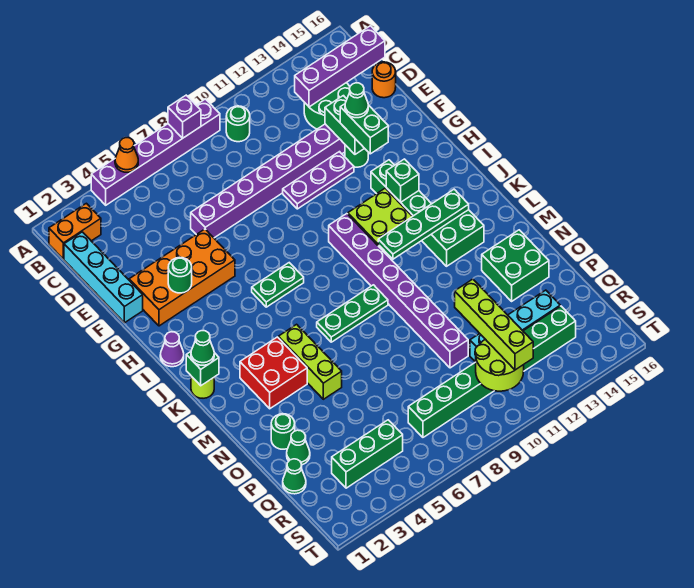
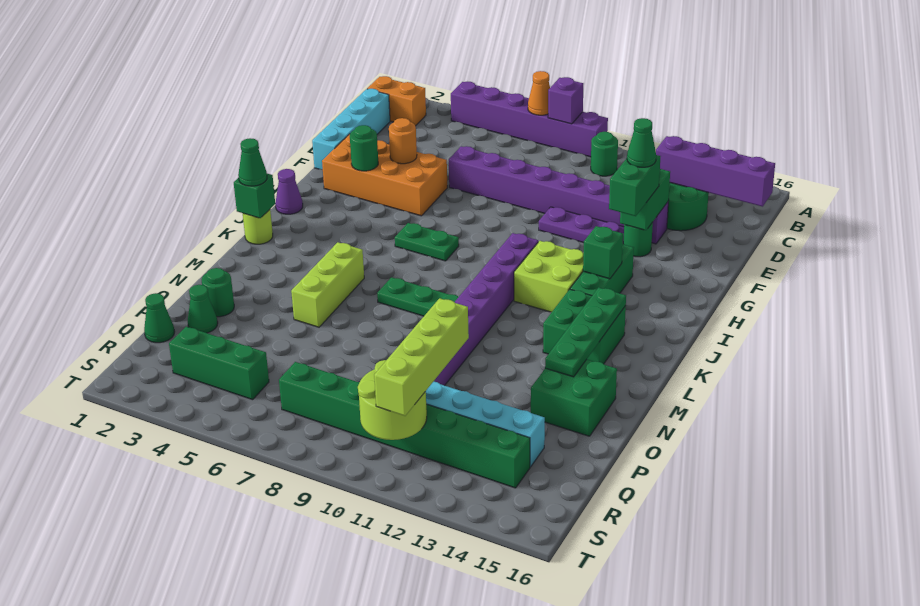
orange cone A5 level 2 -> orange cone A7 level 2
orange round brick D16 level 1 -> orange round brick F4 level 2
green plate K11:K14 level 2 -> green plate K14:N14 level 2
red brick L3:M4 level 1 -> none

